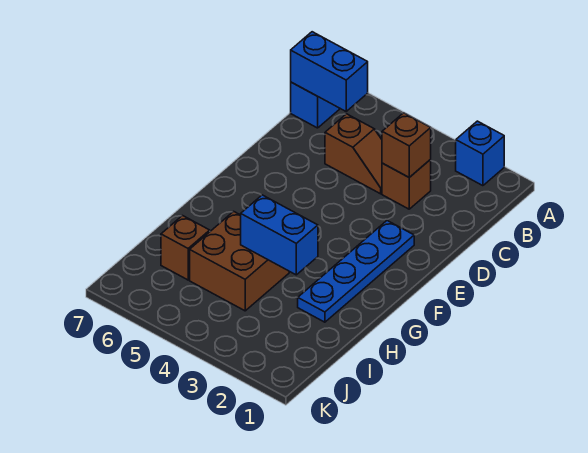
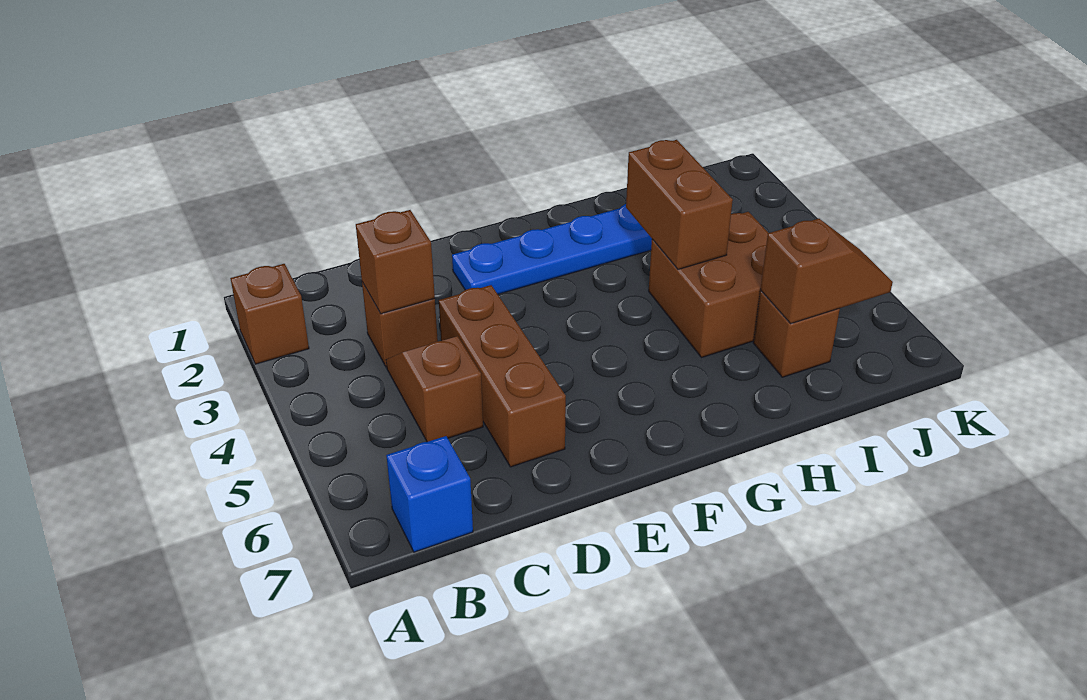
blue brick A2 level 1 -> brown brick A2 level 1
blue brick B6:B7 level 2 -> none
none -> brown brick D4:D6 level 1
blue brick H3:H4 level 2 -> brown brick H3:H4 level 2
none -> brown slope I6:J6 level 2 top I

